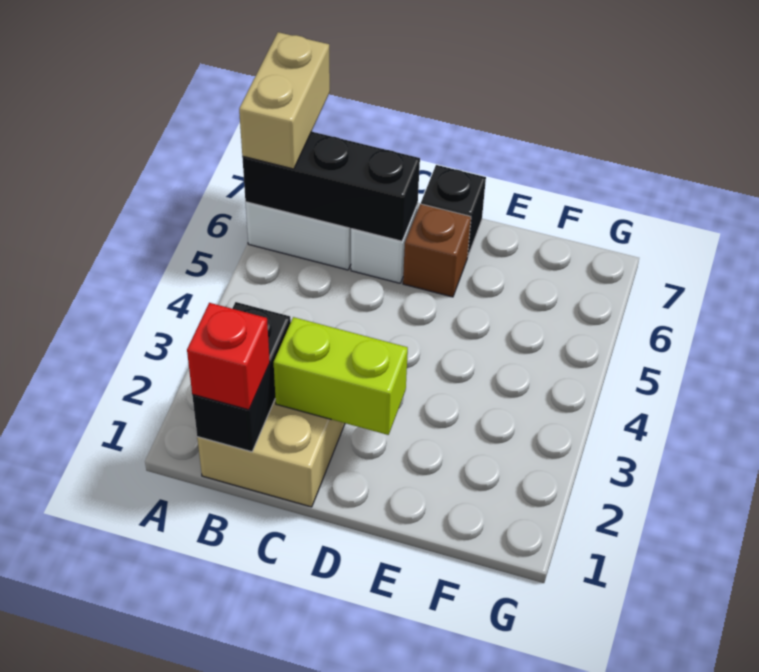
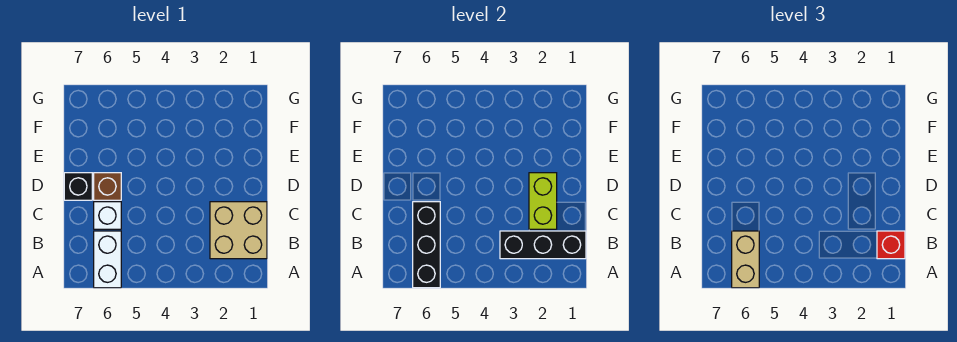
tan brick A6:A7 level 3 -> tan brick A6:B6 level 3
black brick B1:B2 level 2 -> black brick B1:B3 level 2

